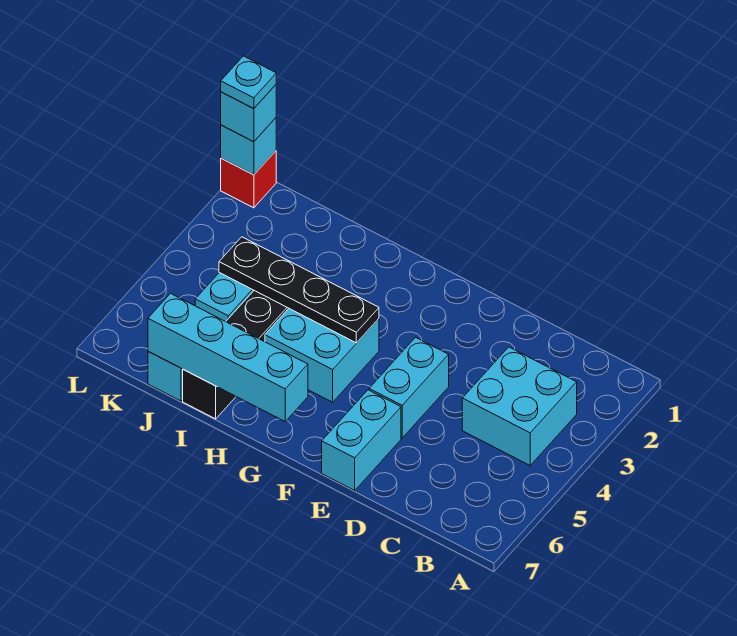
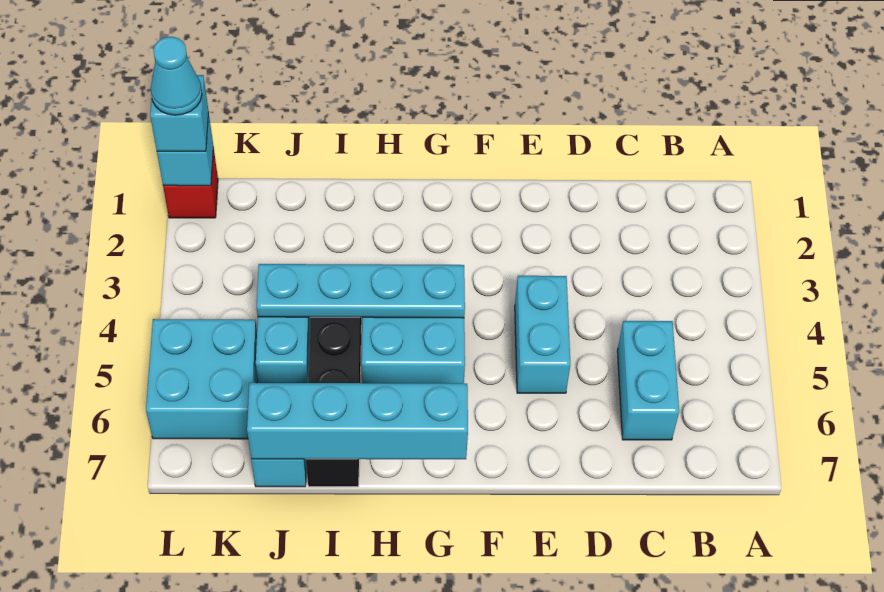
cyan brick B3:C4 level 1 -> cyan brick K5:L6 level 1
cyan brick E6:E7 level 1 -> cyan brick C5:C6 level 1
black plate G4:J4 level 2 -> cyan plate G4:J4 level 2
cyan plate L1 level 4 -> cyan cone L1 level 4

